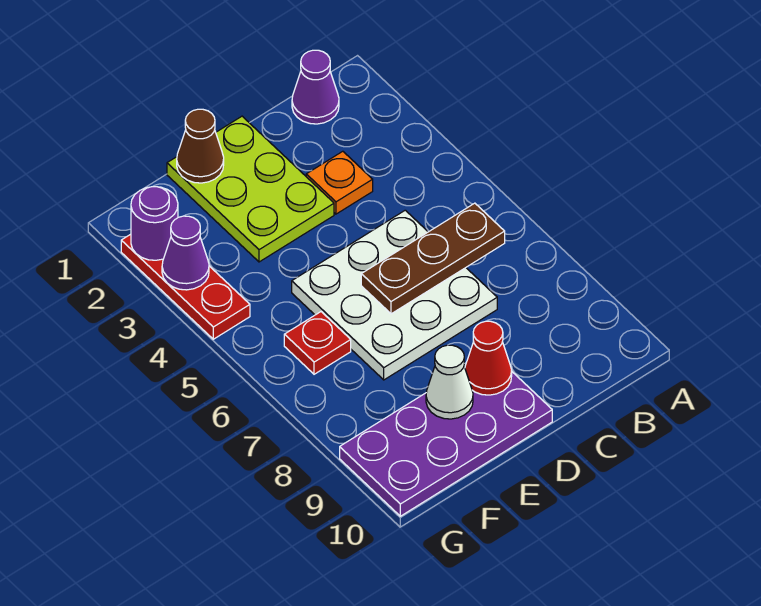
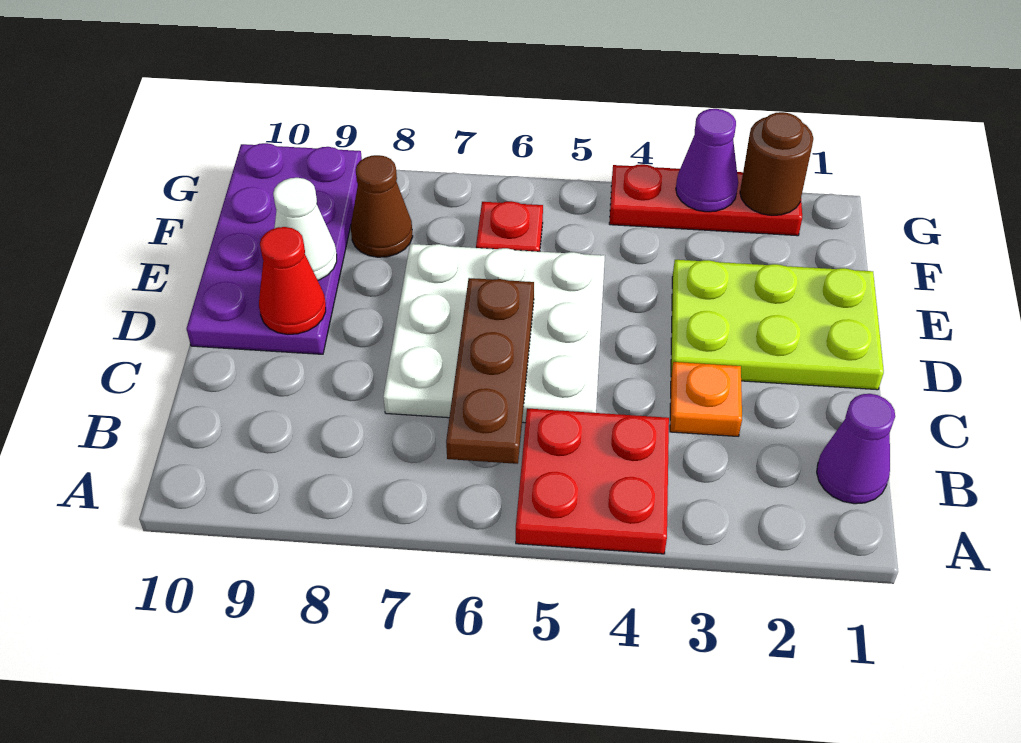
none -> red plate A4:B5 level 1
brown cone E1 level 2 -> brown cone F8 level 1
purple round brick G2 level 2 -> brown round brick G2 level 2

